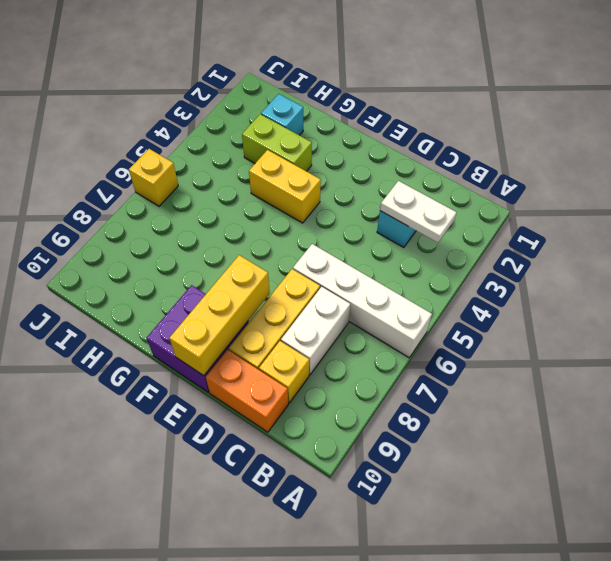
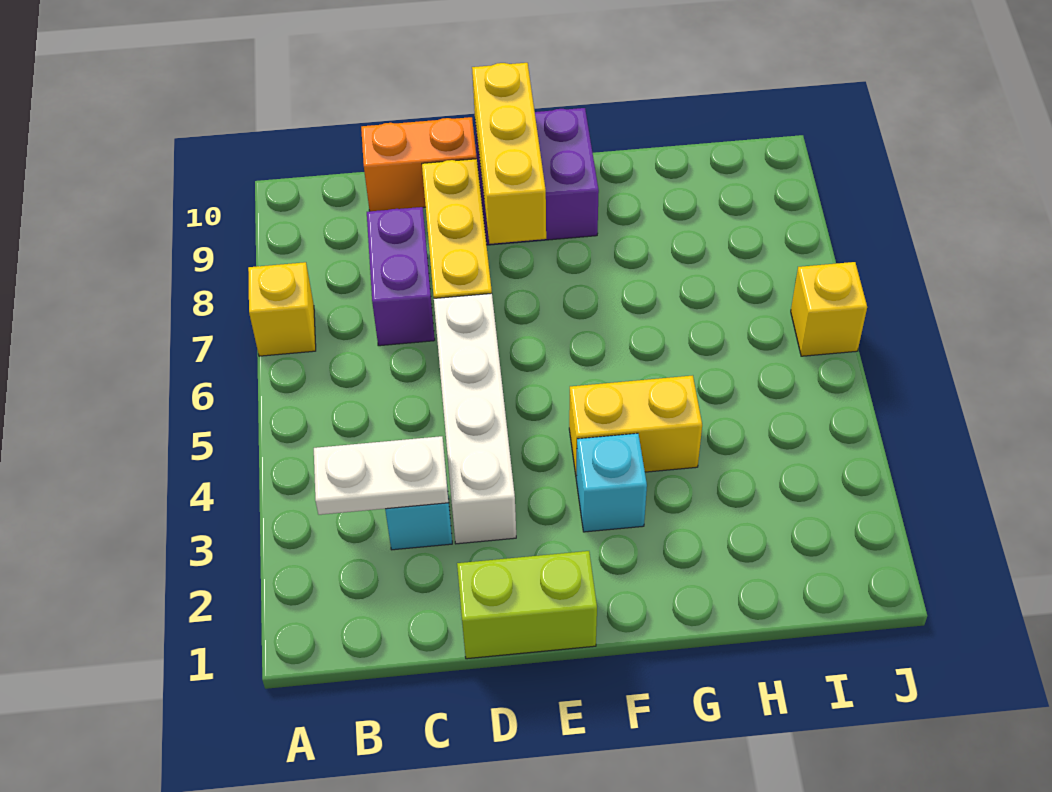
white brick A6:D6 level 1 -> white brick D3:D6 level 1
white brick C7:C8 level 1 -> purple brick C7:C8 level 1
yellow brick C9 level 1 -> yellow brick A7 level 1
lime brick G3:H3 level 1 -> lime brick D1:E1 level 1
cyan brick H2 level 1 -> cyan brick F3 level 1

